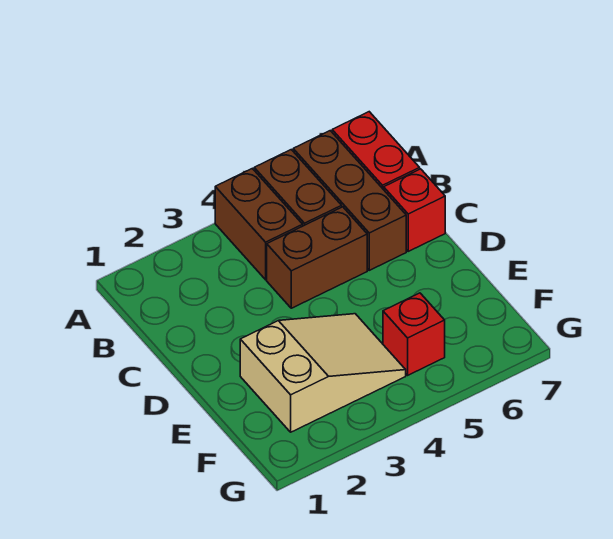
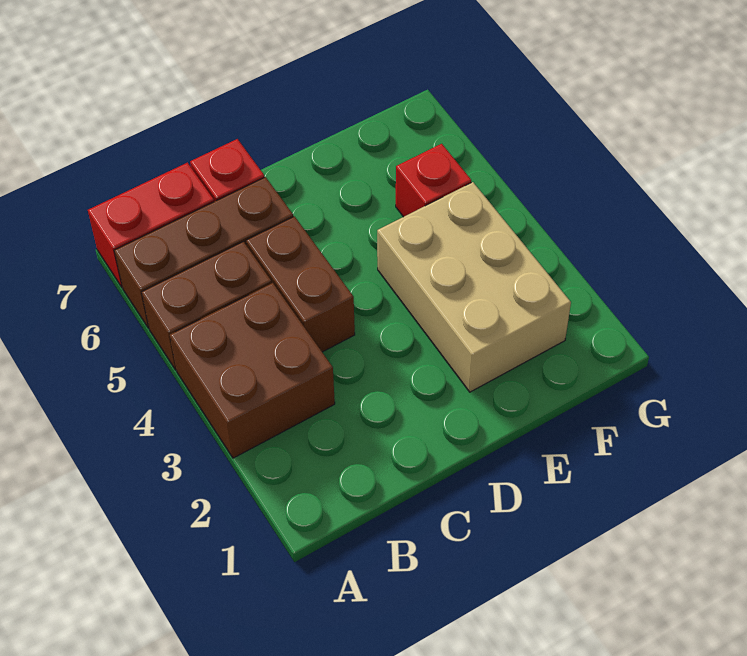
brown brick A4:B4 level 1 -> brown brick A3:B4 level 1
tan slope E2:F4 level 1 top 2 -> tan brick E2:F4 level 1

